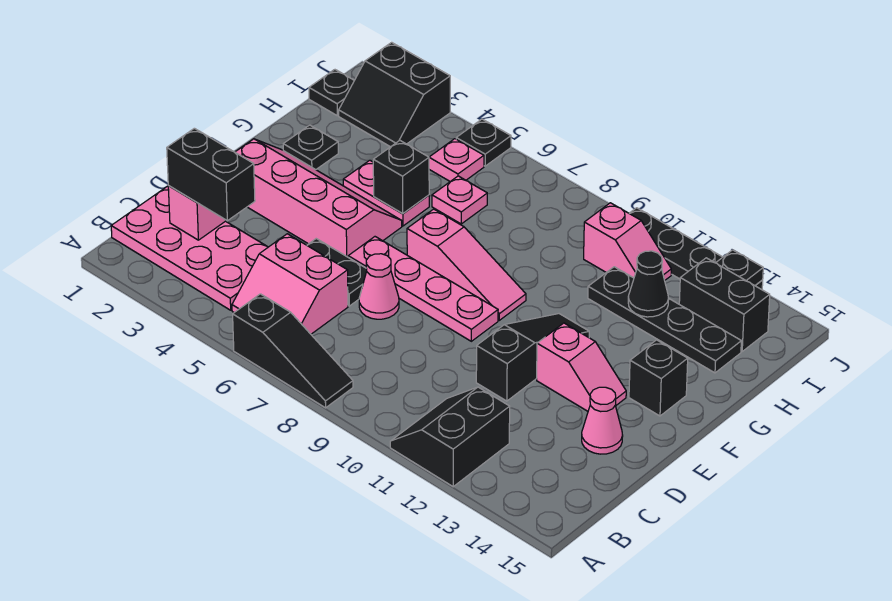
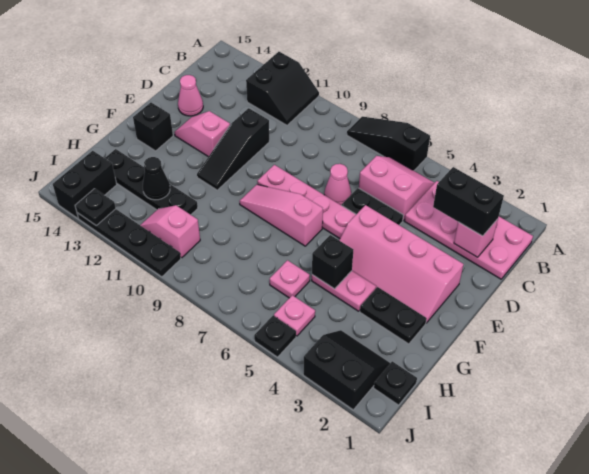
black plate G2 level 1 -> black plate G2:G3 level 1
black brick I13:I14 level 1 -> black brick I14:J14 level 1

